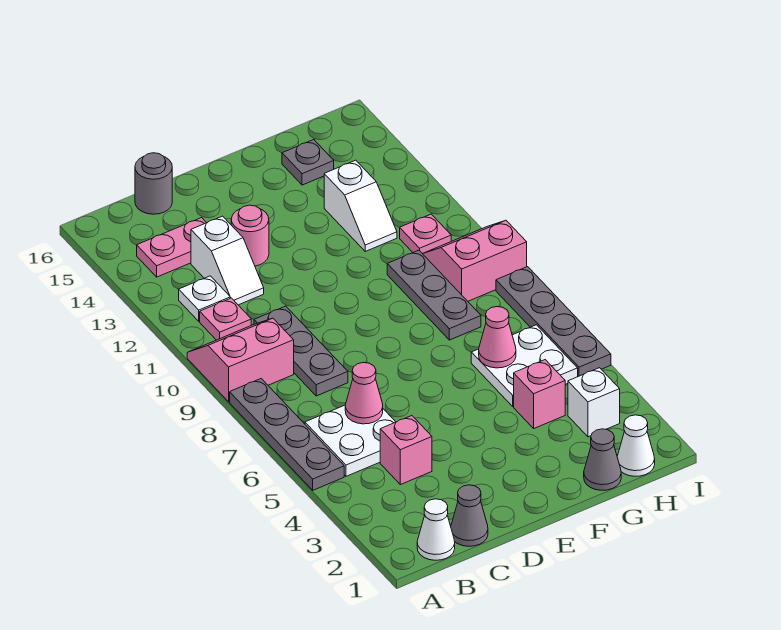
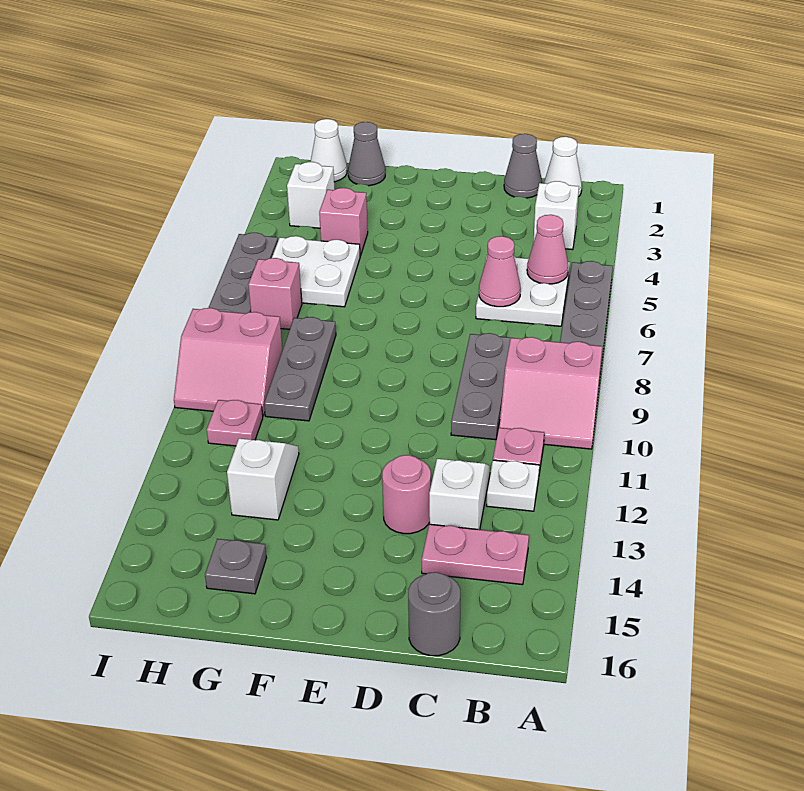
none -> white brick B3 level 1
pink brick C4 level 1 -> pink brick H7 level 1
pink cone G6 level 2 -> pink cone B5 level 2

